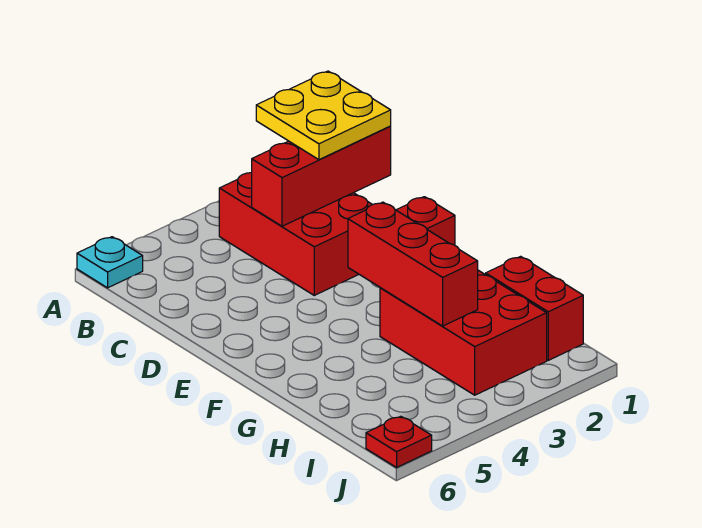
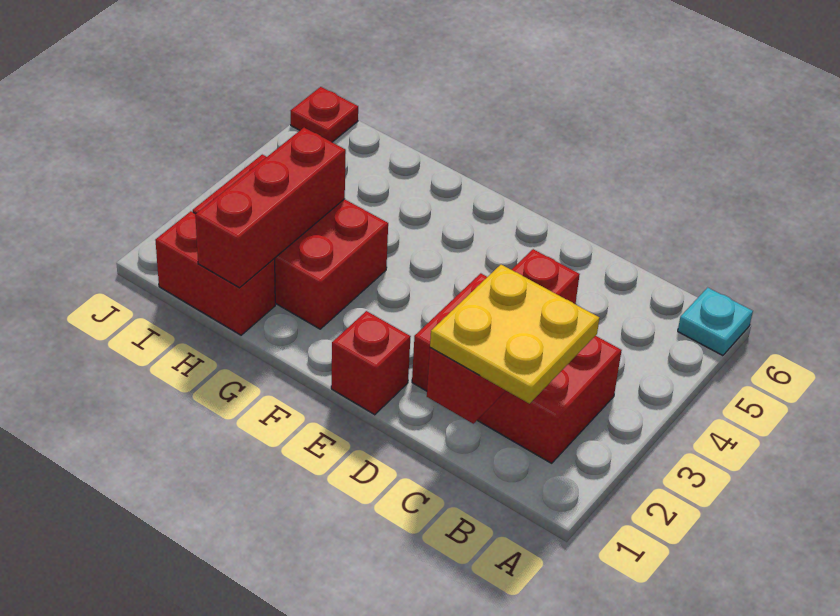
red brick F3:H3 level 2 -> red brick H1:H3 level 2

